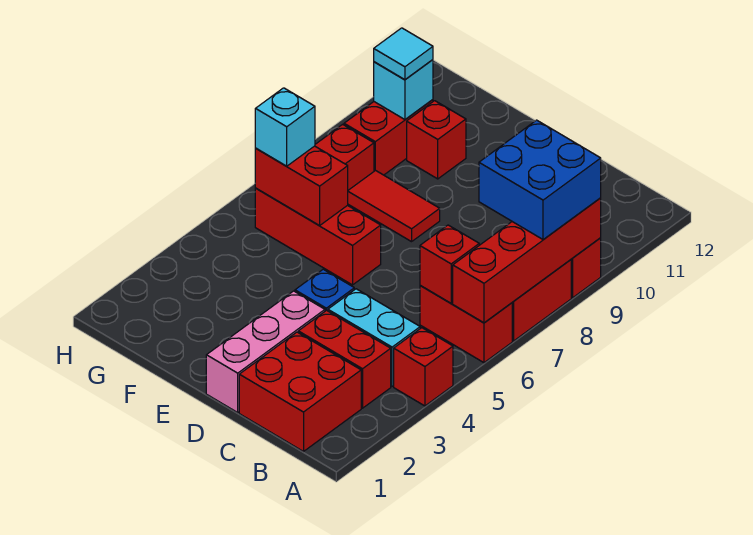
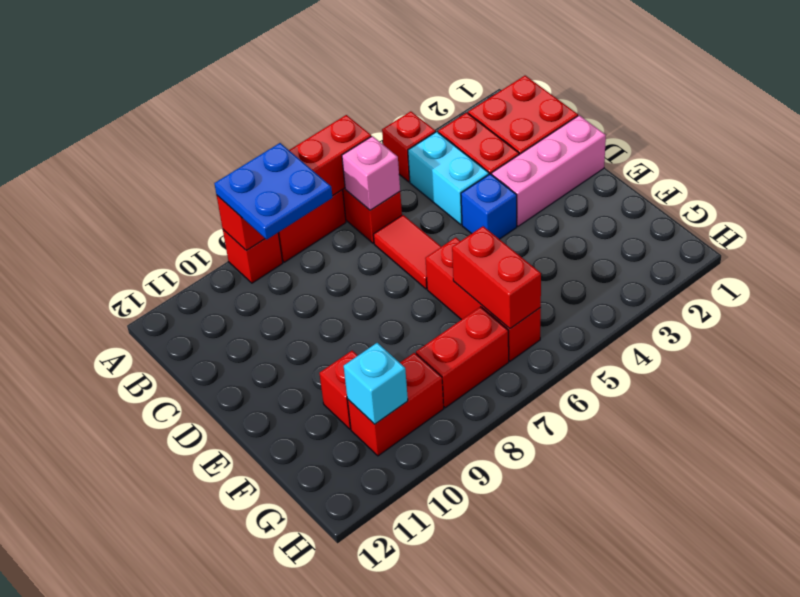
blue brick A8:B9 level 3 -> blue plate A8:B9 level 3
red brick B6 level 2 -> pink brick B6 level 2
red tile E8:F8 level 1 -> red tile C6:D6 level 1
cyan brick G6 level 3 -> none
cyan tile G10 level 3 -> none

